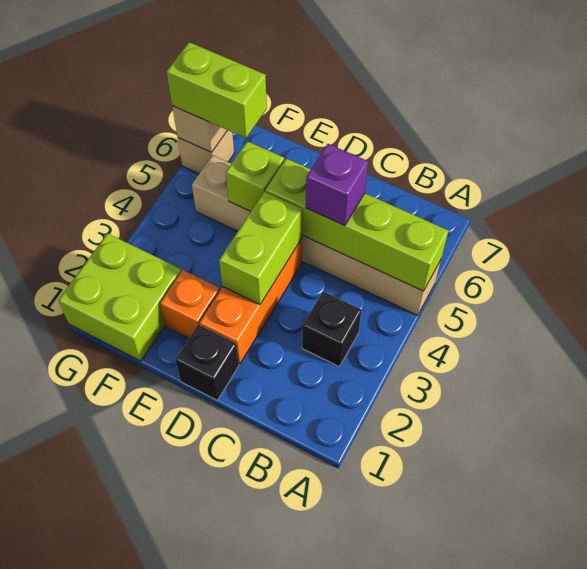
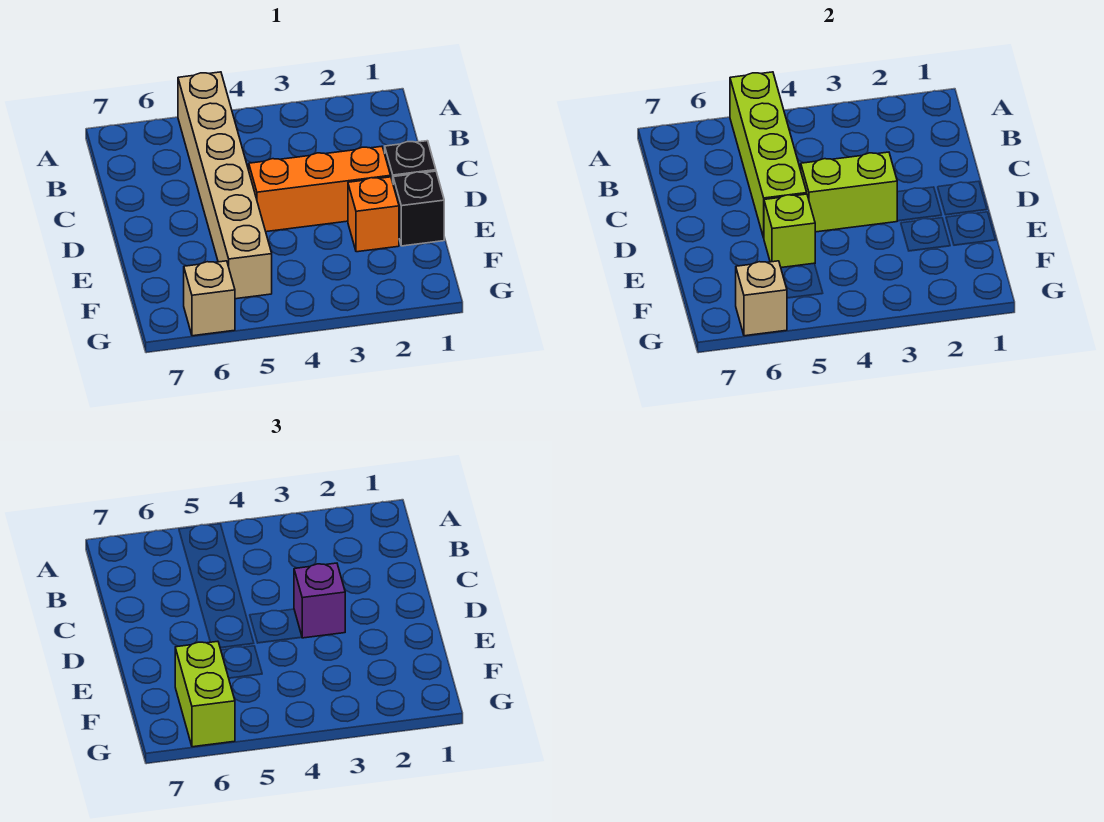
black brick B3 level 1 -> black brick E1 level 1
purple brick C5 level 3 -> purple brick D3 level 3
lime brick F1:G2 level 1 -> none

